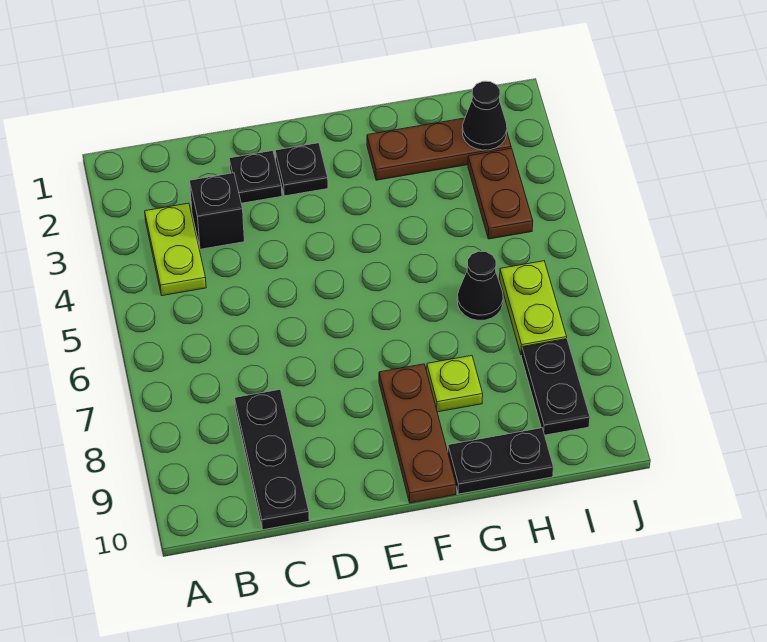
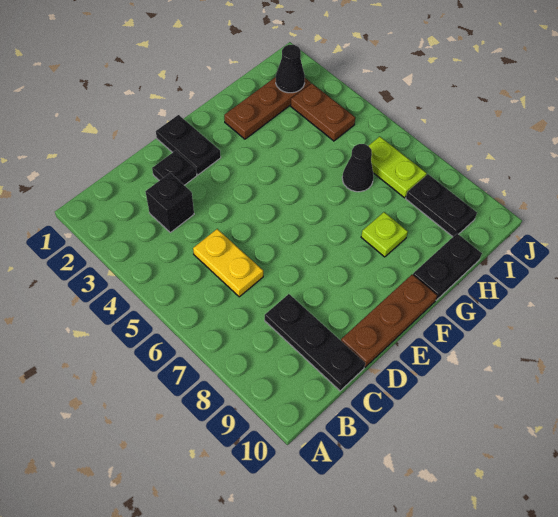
lime plate B3:B4 level 1 -> none
none -> yellow plate C5:C6 level 1
black plate E2 level 1 -> black plate E1:E2 level 1
brown plate F8:F10 level 1 -> brown plate D10:F10 level 1

